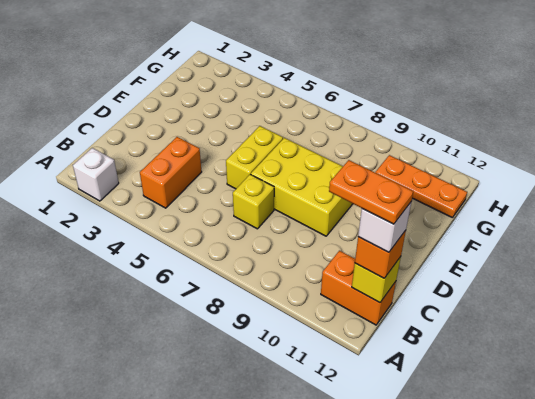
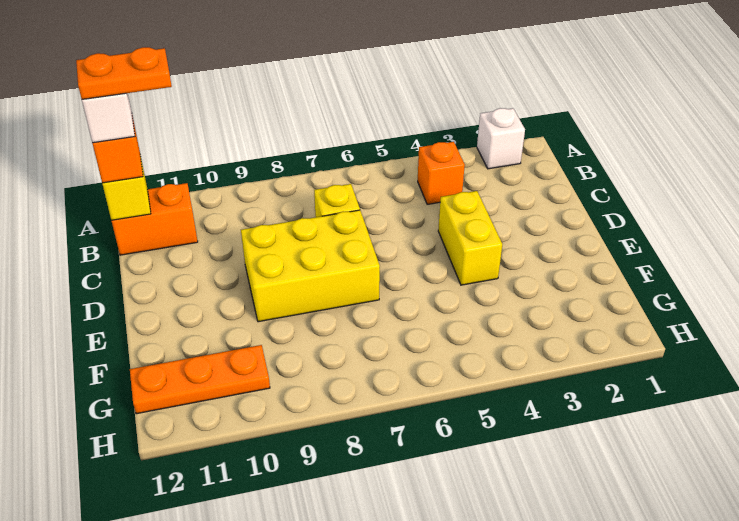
orange brick B4:C4 level 1 -> orange brick B4 level 1
yellow brick D6:E6 level 1 -> yellow brick D4:E4 level 1

